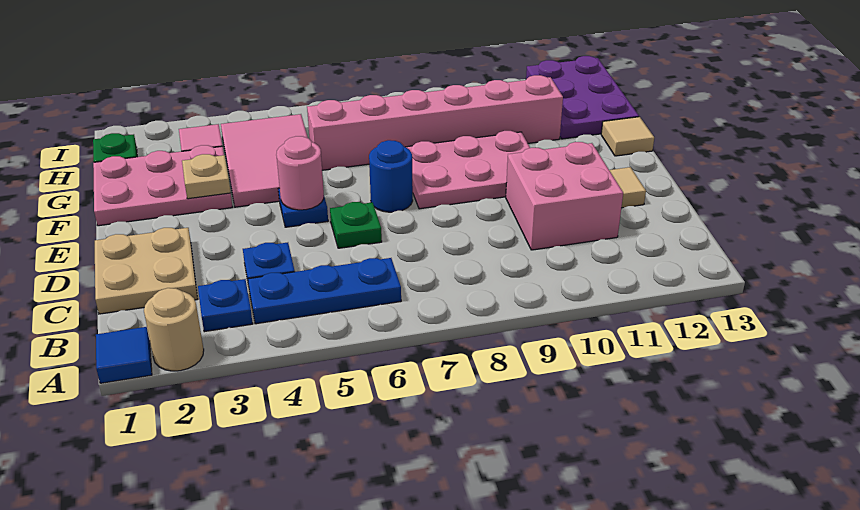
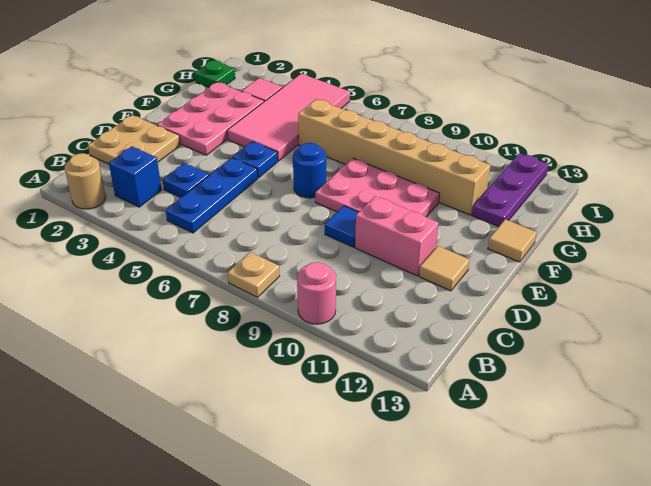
blue tile A1 level 1 -> blue tile D9 level 1
blue plate B3 level 1 -> blue brick B3 level 1
blue plate B4:B6 level 1 -> blue plate B5:D5 level 1
pink brick C10:D11 level 1 -> pink brick D10:D11 level 1
green plate D6 level 1 -> none
pink round brick E5 level 2 -> pink round brick A10 level 1
pink plate F1:G3 level 1 -> pink plate E2:G3 level 1
tan plate F3 level 2 -> tan plate A8 level 1
pink tile F4:H5 level 1 -> pink tile F4:I5 level 1
pink brick G6:G11 level 1 -> tan brick G6:G11 level 1
purple plate G12:I13 level 1 -> purple plate G12:I12 level 1

